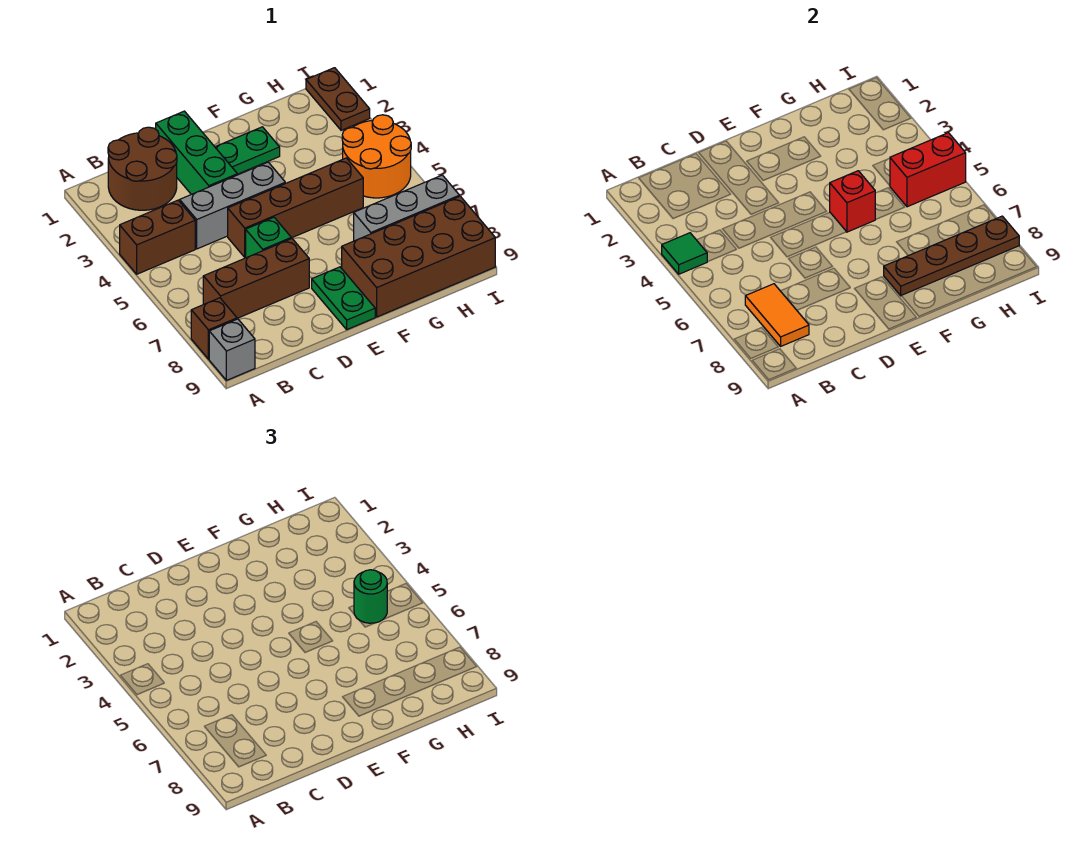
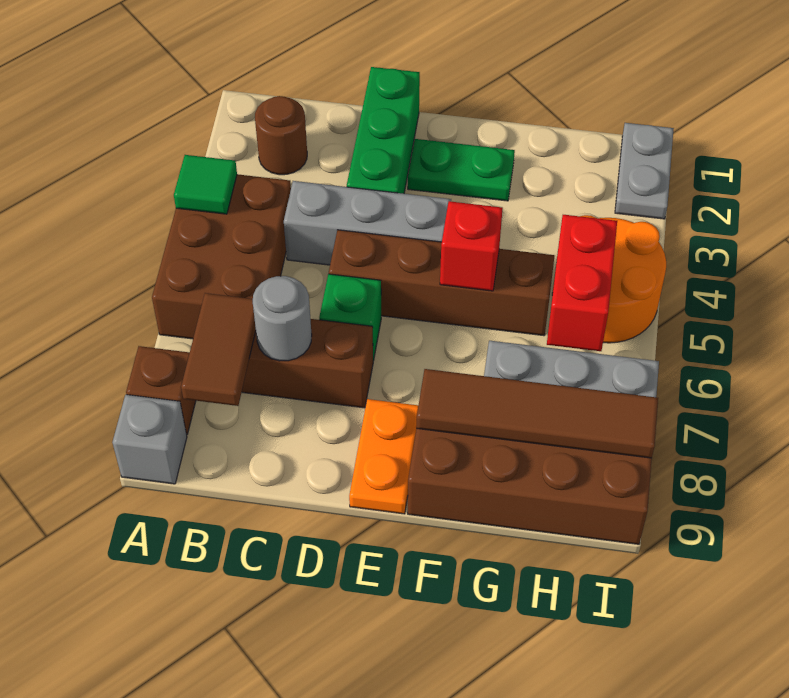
brown brick A4:B4 level 1 -> brown brick A4:B6 level 1
brown round brick B1:C2 level 1 -> brown round brick B2 level 1
orange tile B7:B8 level 2 -> brown tile B7:B8 level 2
none -> grey round brick C7 level 2
green plate E8:E9 level 1 -> orange plate E8:E9 level 1
brown plate F8:I8 level 2 -> brown tile F8:I8 level 2
red brick H5:I5 level 2 -> red brick H5:H6 level 2
green round brick H5 level 3 -> none
brown plate I1:I2 level 1 -> grey plate I1:I2 level 1

